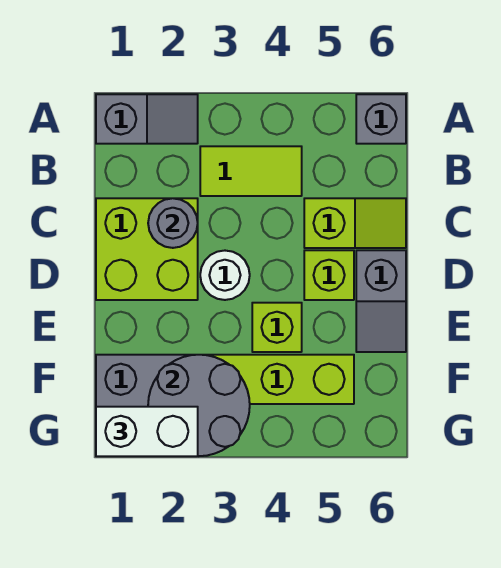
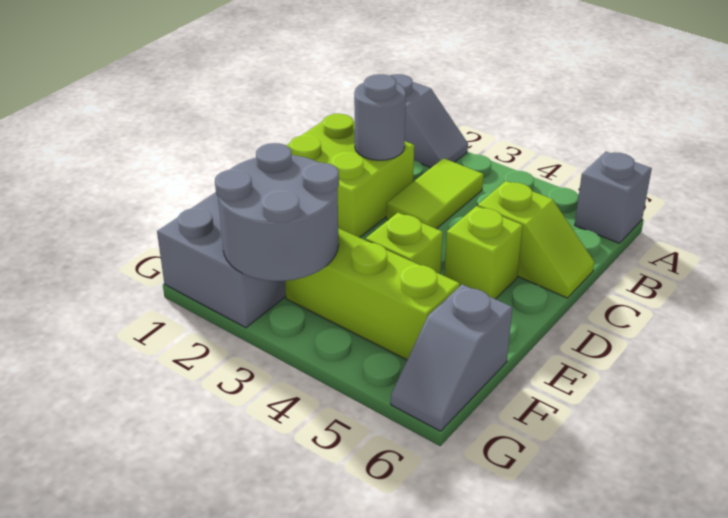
lime tile B3:B4 level 1 -> lime tile B3:C3 level 1
white round brick D3 level 1 -> none
grey slope D6:E6 level 1 top D -> grey slope F6:G6 level 1 top F
white brick G1:G2 level 3 -> none

